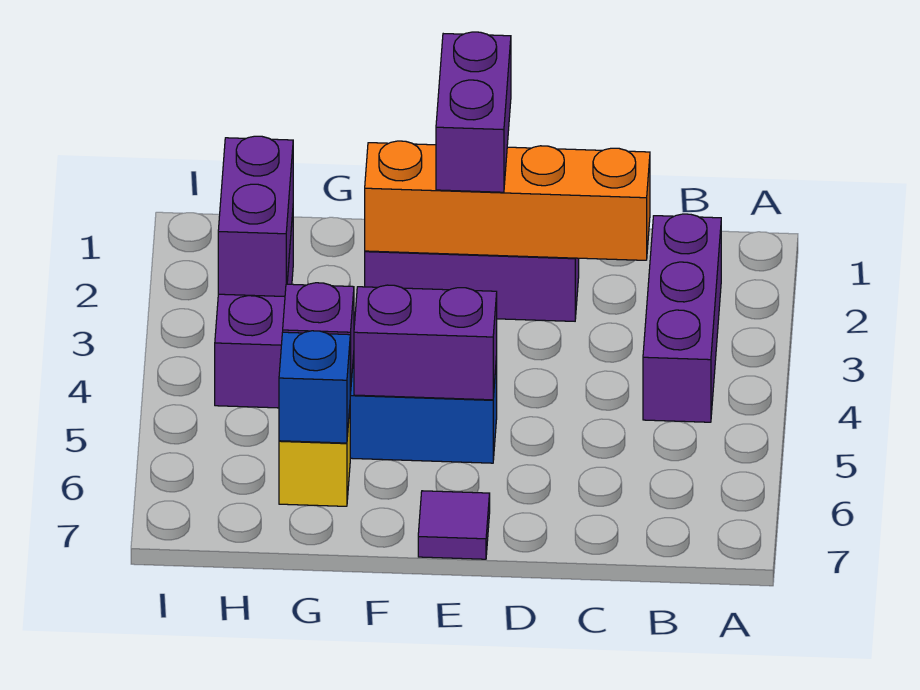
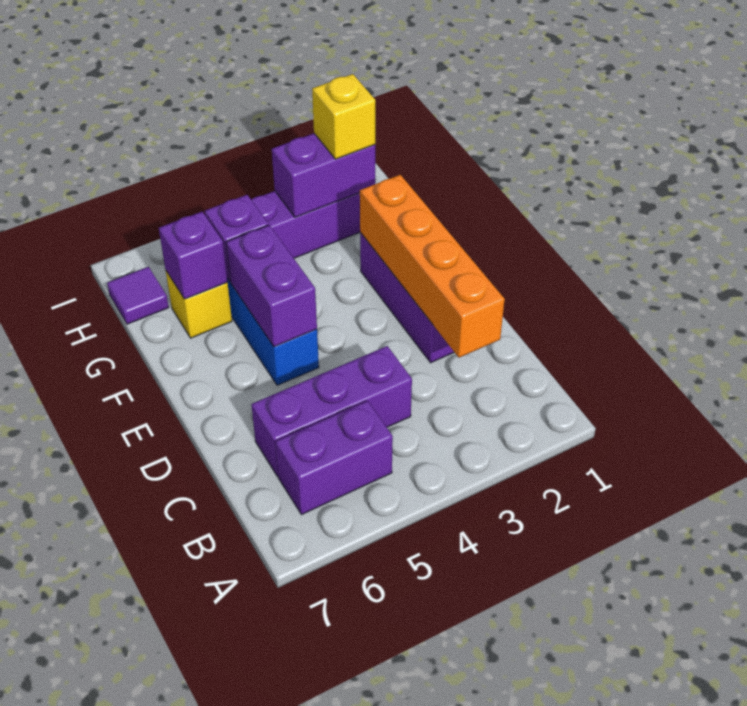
purple brick B2:B4 level 1 -> purple brick C4:C6 level 1
purple brick E1:E2 level 3 -> purple brick B5:B6 level 1
purple tile E7 level 1 -> purple tile H7 level 1
blue brick G6 level 2 -> purple brick G6 level 2
none -> yellow brick H2 level 3

